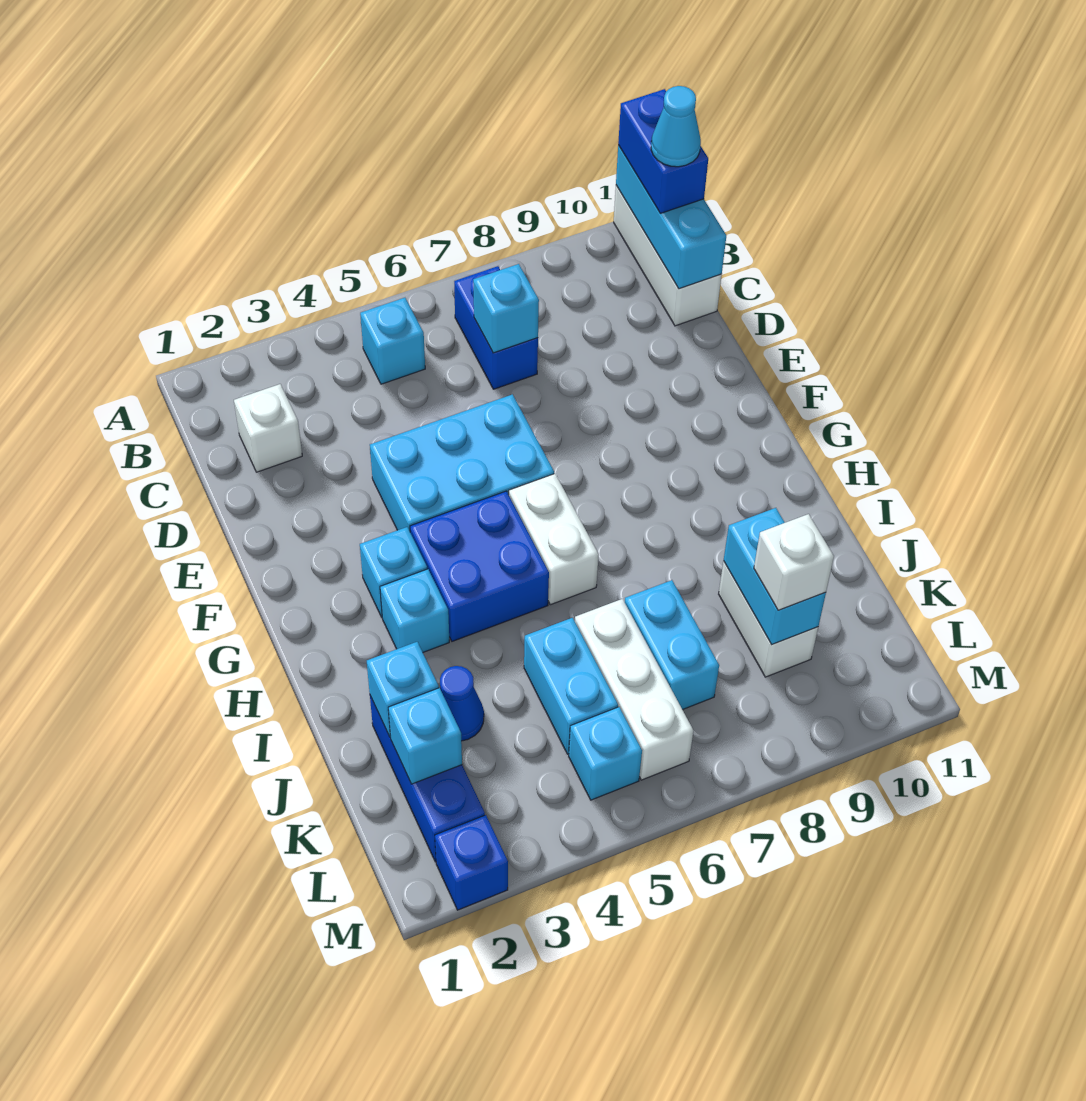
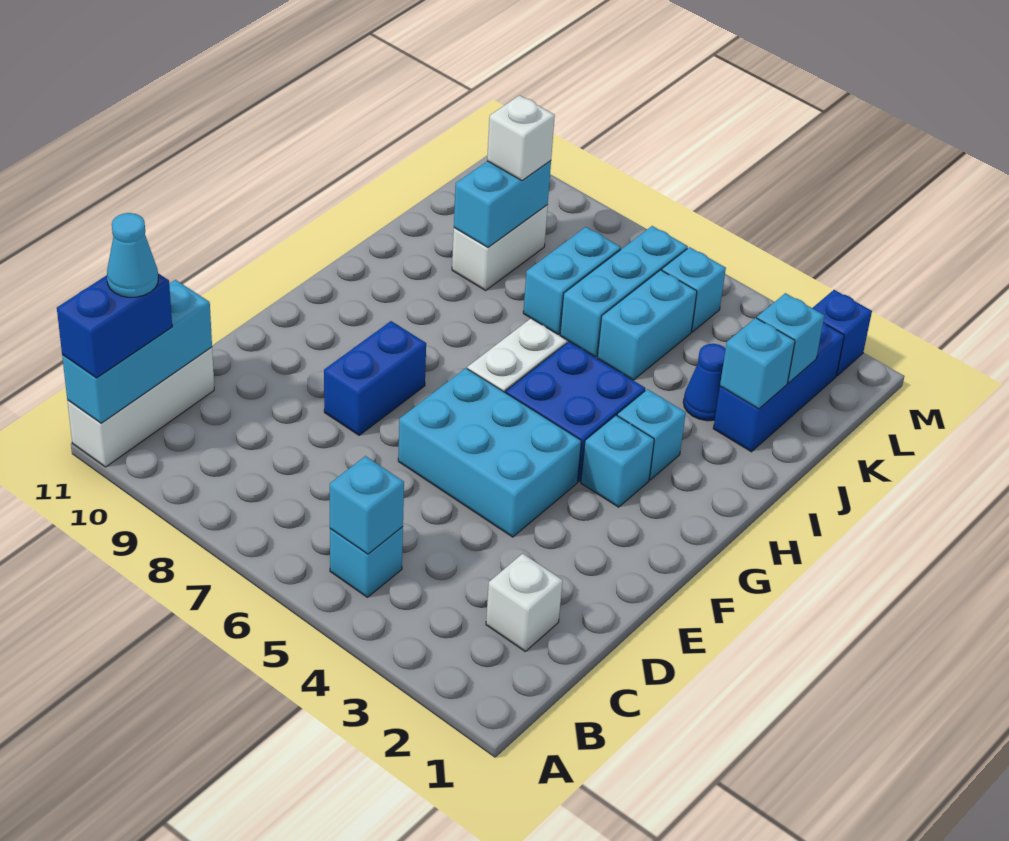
blue brick B7:C7 level 1 -> blue brick E8:F8 level 1
cyan brick C7 level 2 -> cyan brick B5 level 2
white brick J6:L6 level 1 -> cyan brick J6:L6 level 1

